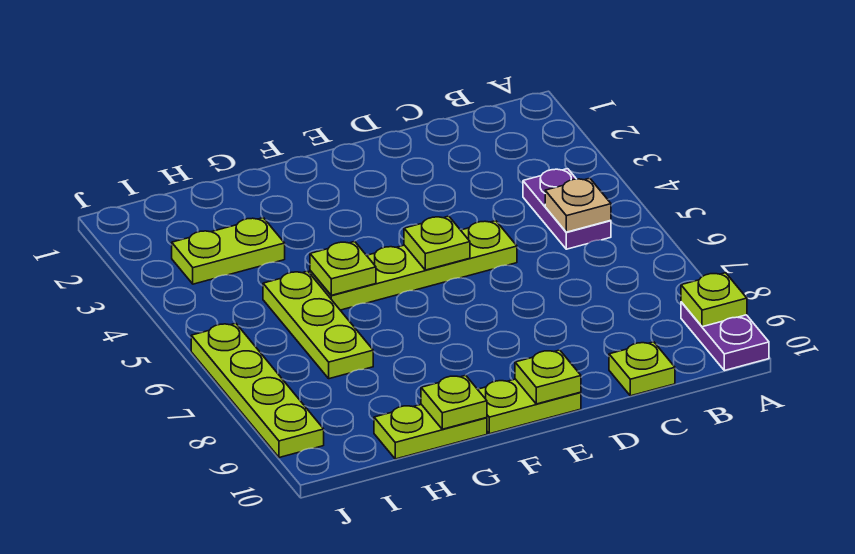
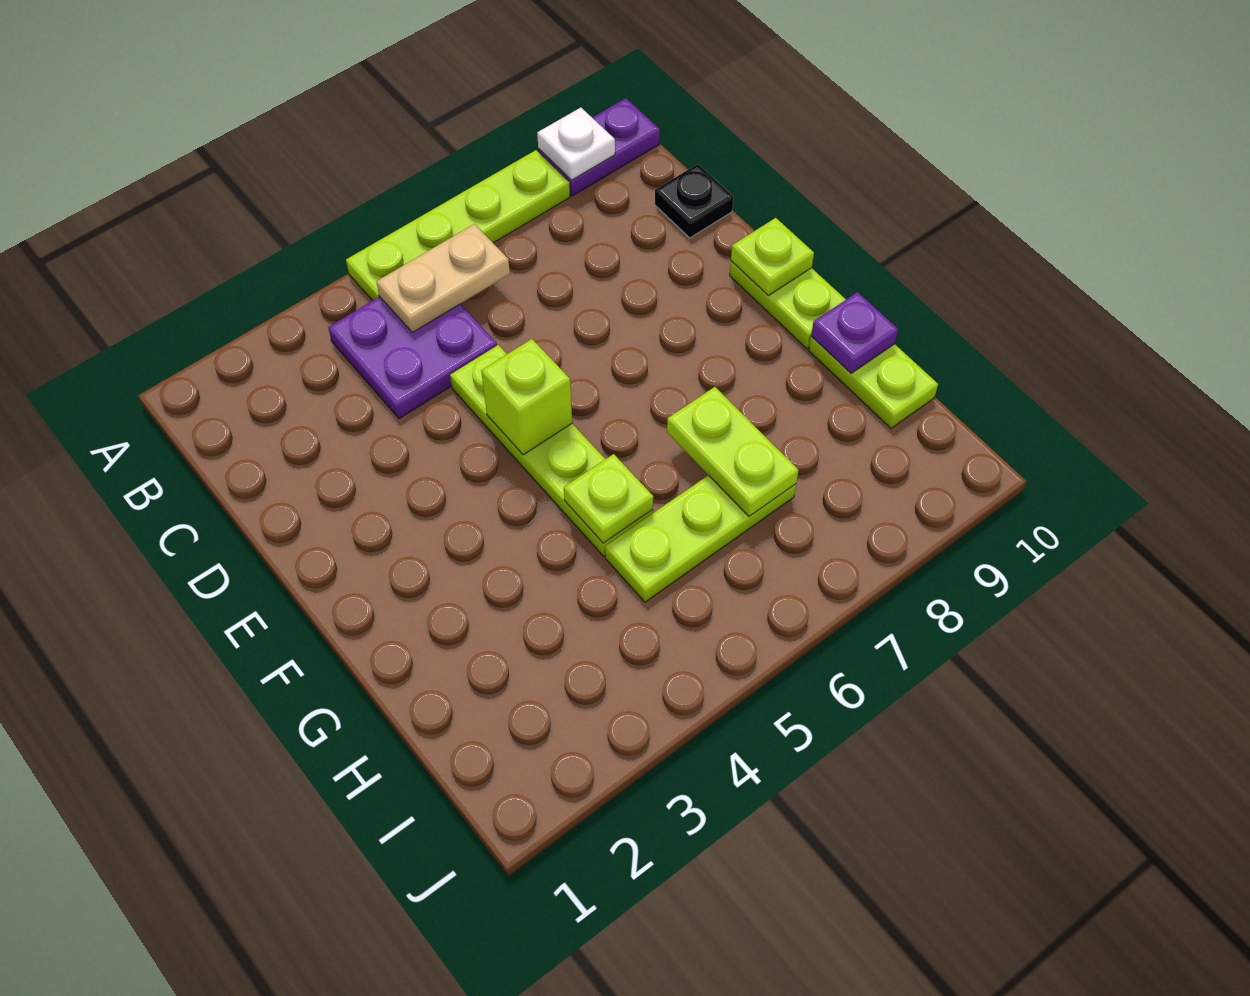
lime plate A9 level 2 -> white plate A9 level 2
purple plate B4:B5 level 1 -> purple plate B4:C5 level 1
tan plate B5 level 2 -> tan plate B5:B6 level 2
lime plate C10 level 1 -> black plate C10 level 1
lime plate E5 level 2 -> lime brick E5 level 2
lime plate G10 level 2 -> purple plate G10 level 2
lime plate H3:I3 level 1 -> lime plate G7:H7 level 2
lime plate J6:J9 level 1 -> lime plate A5:A8 level 1

